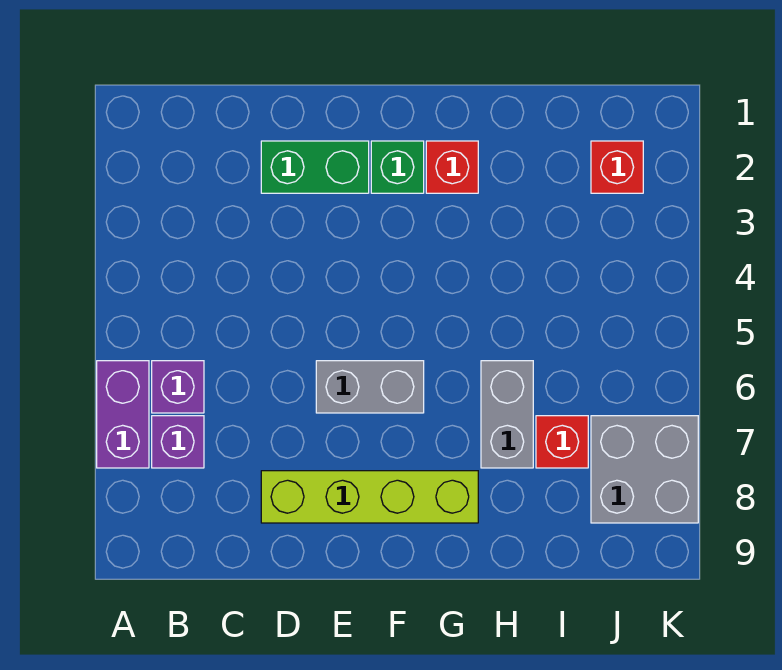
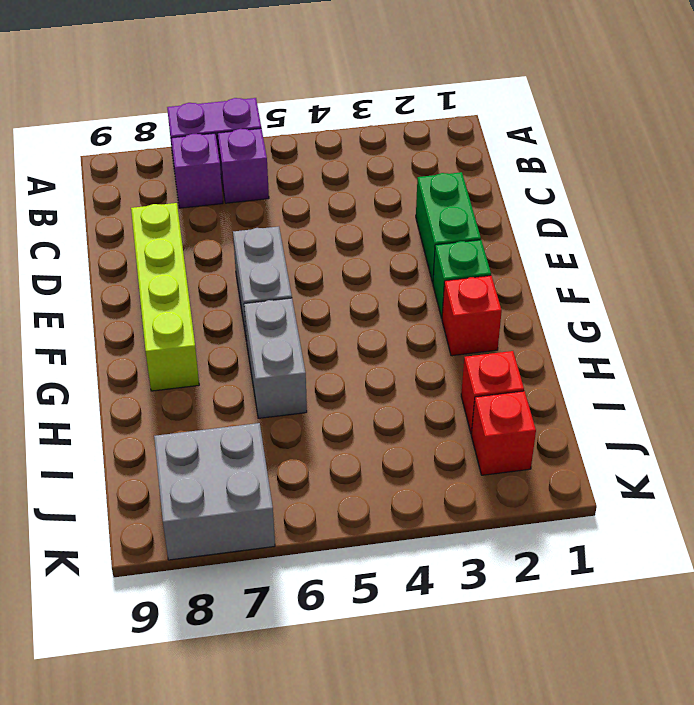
grey brick H6:H7 level 1 -> grey brick G6:H6 level 1
red brick I7 level 1 -> red brick I2 level 1

